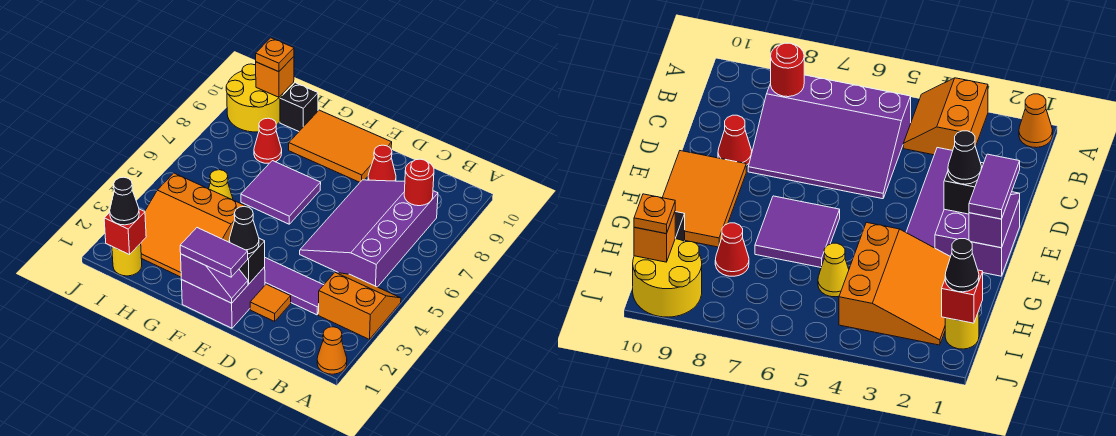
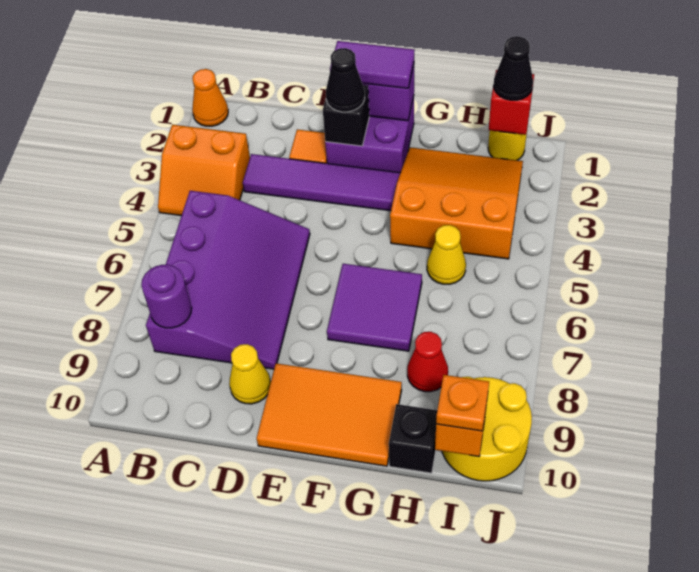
red round brick B8 level 2 -> purple round brick B8 level 2
red cone D9 level 1 -> yellow cone D9 level 1

